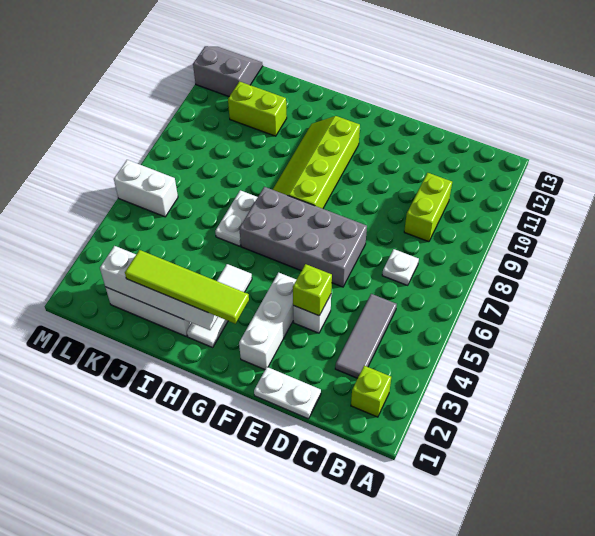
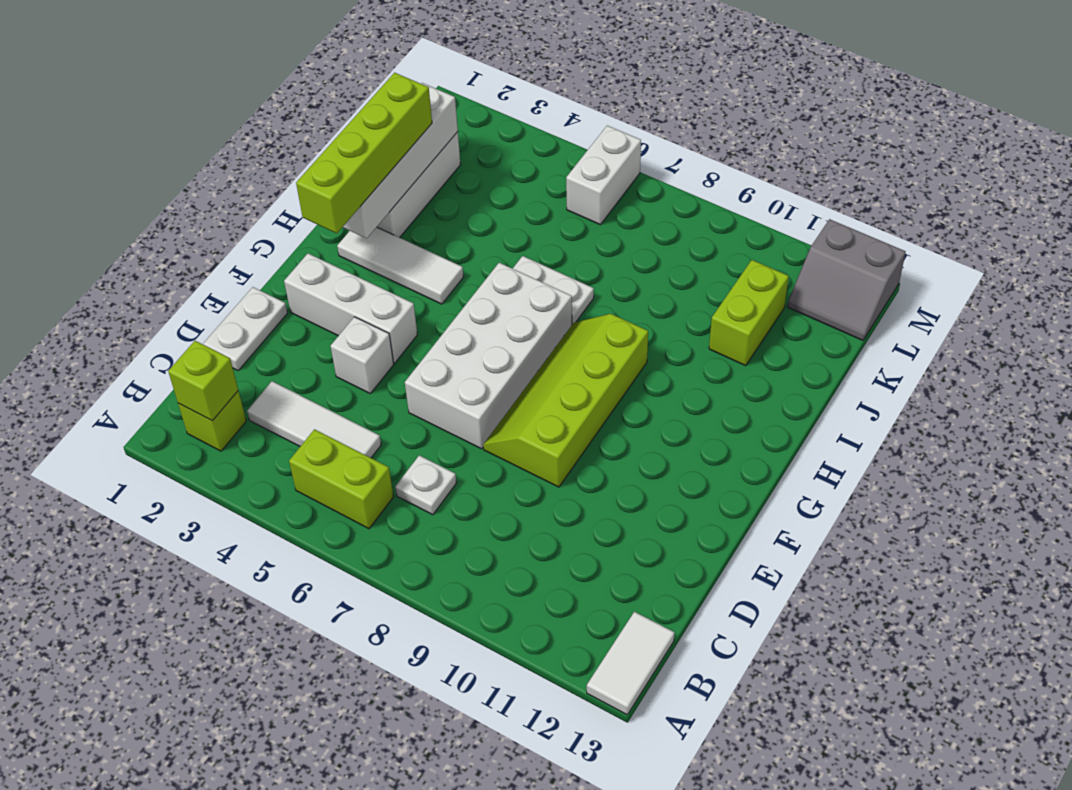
none -> white tile A13:B13 level 1
grey tile C3:C5 level 1 -> white tile C3:C5 level 1
lime brick C9:C10 level 1 -> lime brick B5:B6 level 1
lime brick E4 level 2 -> lime brick B2 level 2
grey brick E6:H7 level 1 -> white brick E6:H7 level 1
lime tile G2:J2 level 3 -> lime brick G2:J2 level 3
lime slope G8:H11 level 1 top G -> lime slope E8:H9 level 1 top 9
grey slope L12:M13 level 1 top 12 -> grey slope L12:M13 level 1 top M

